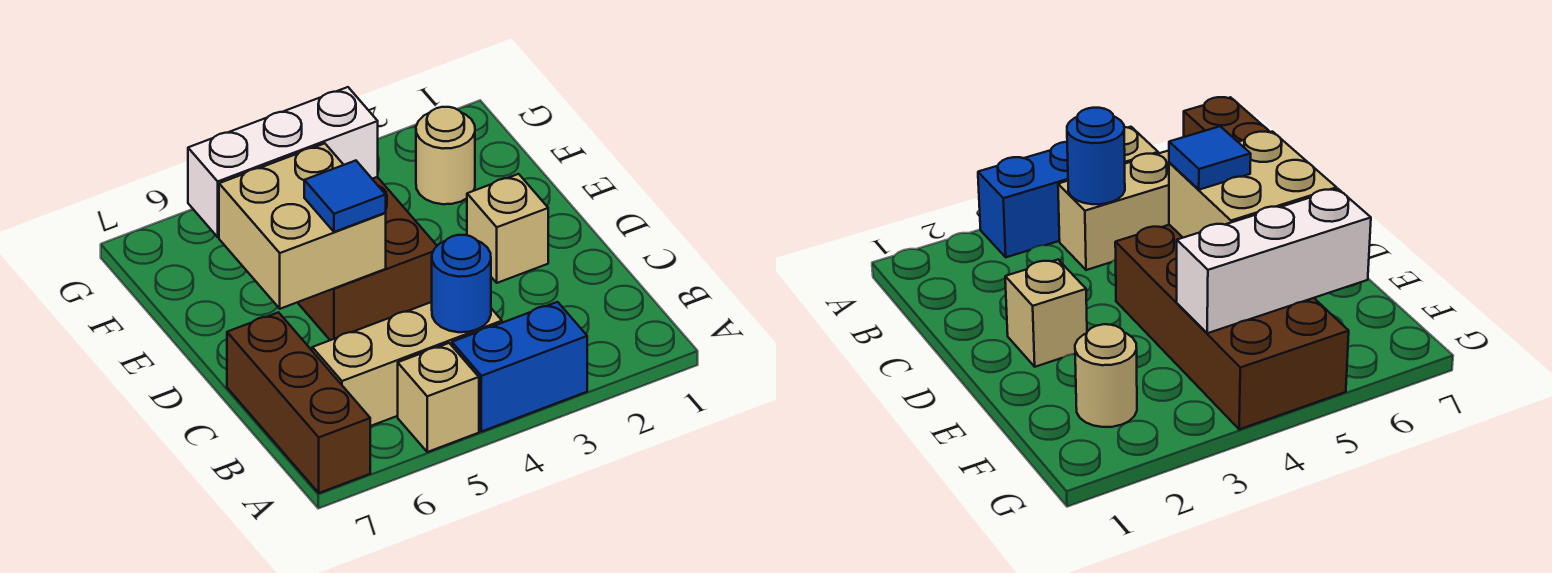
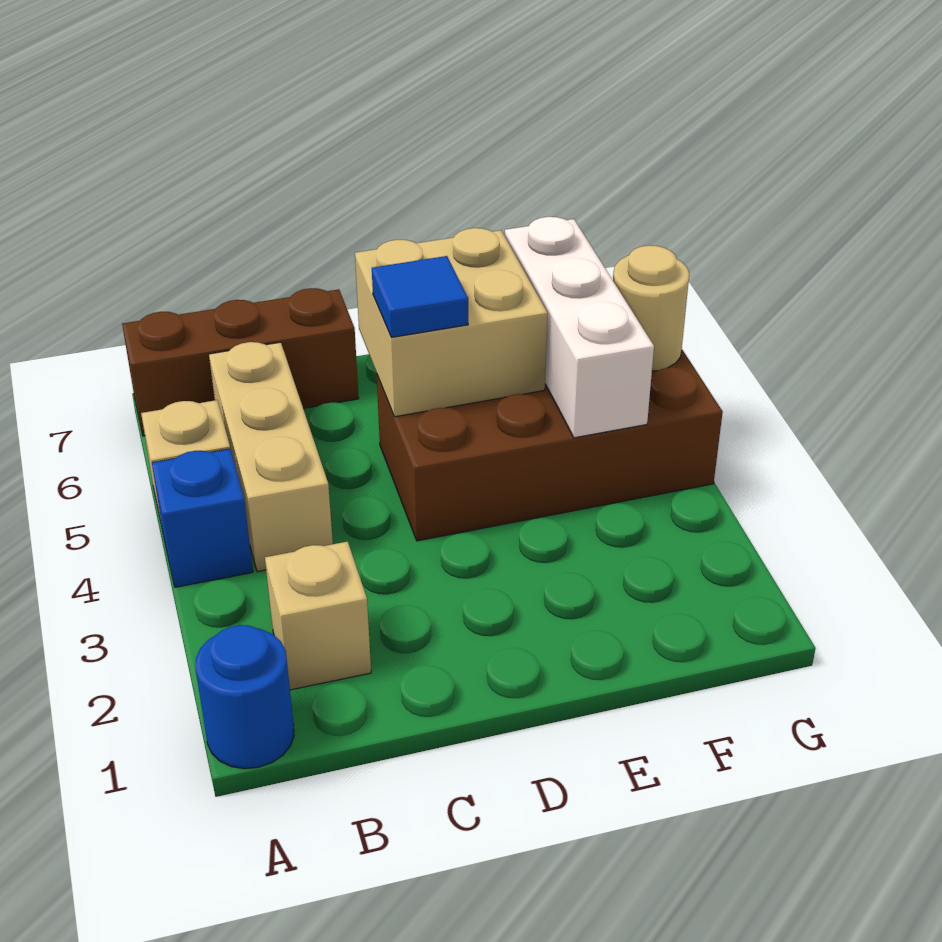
blue brick A3:A4 level 1 -> blue brick A4 level 1
blue round brick B4 level 2 -> blue round brick A1 level 1
tan brick D2 level 1 -> tan brick B2 level 1
tan round brick F2 level 1 -> tan round brick G5 level 2

